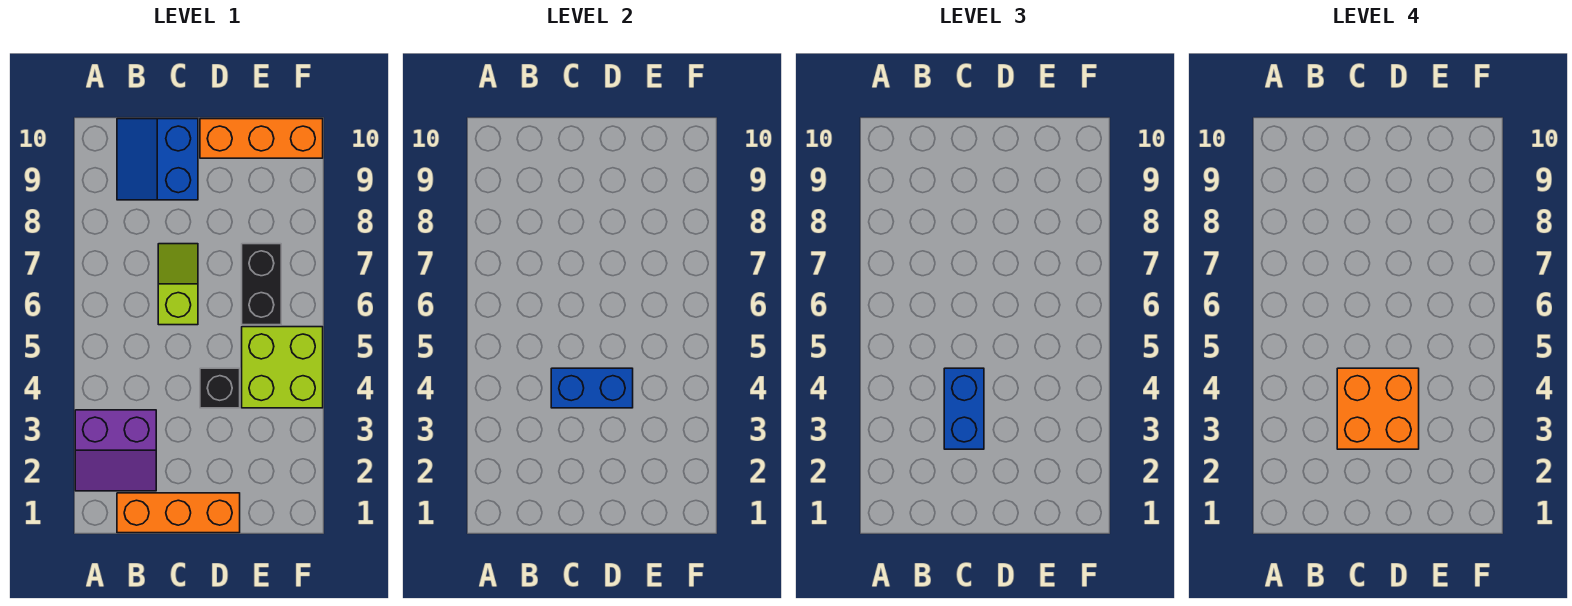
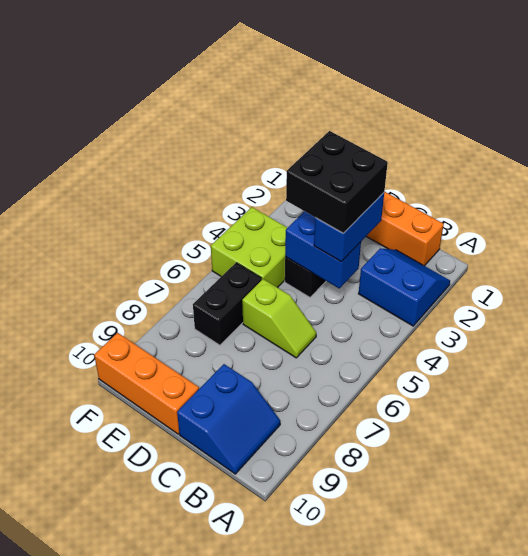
purple slope A2:B3 level 1 top 3 -> blue slope A2:B3 level 1 top 3
orange brick C3:D4 level 4 -> black brick C3:D4 level 4
lime slope C6:C7 level 1 top 6 -> lime slope C6:D6 level 1 top D

